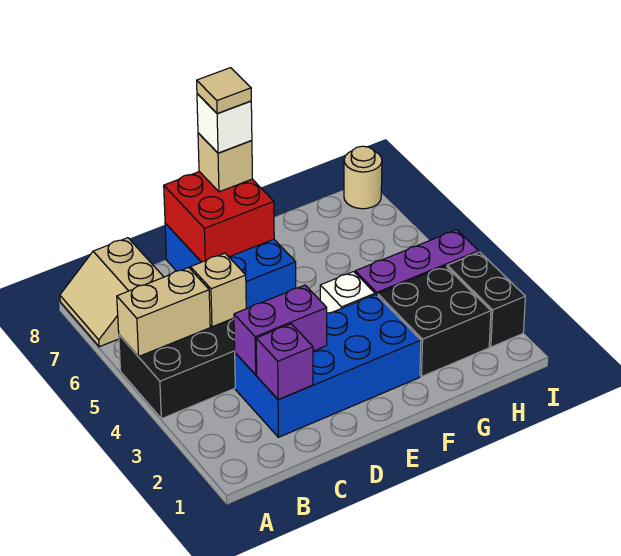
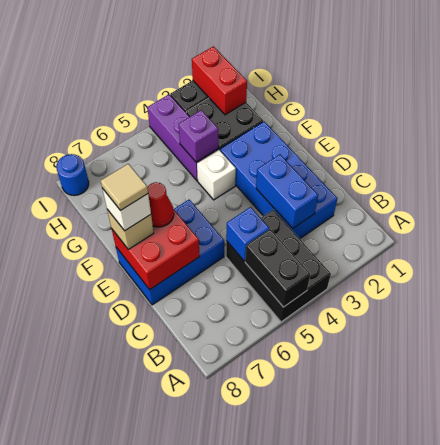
tan brick A5:B5 level 2 -> black brick A5:B5 level 2
tan slope A7:B8 level 1 top B -> none
purple brick C2 level 2 -> purple brick G4 level 2
purple brick C3:D3 level 2 -> blue brick C3:D3 level 2
tan brick C5 level 2 -> blue brick C5 level 2
none -> red cone E7 level 3
none -> red brick H2:I2 level 2
tan round brick I8 level 1 -> blue round brick I8 level 1

